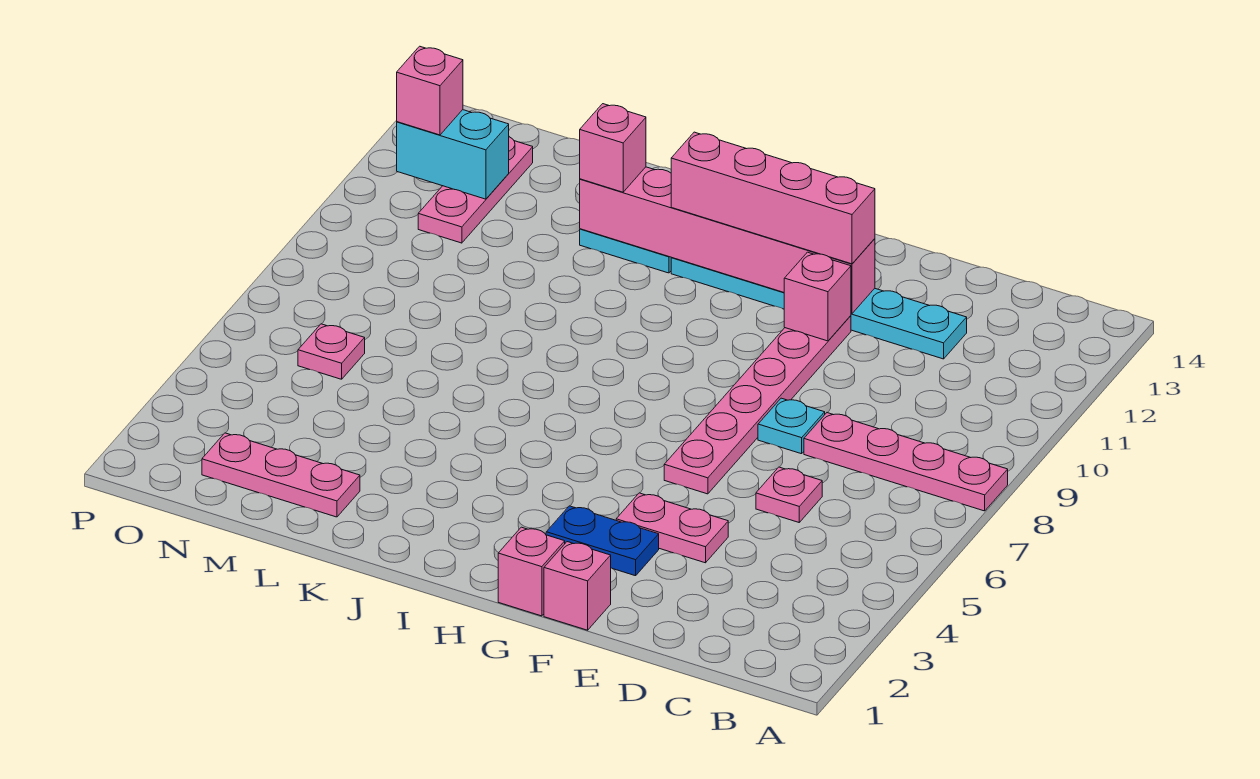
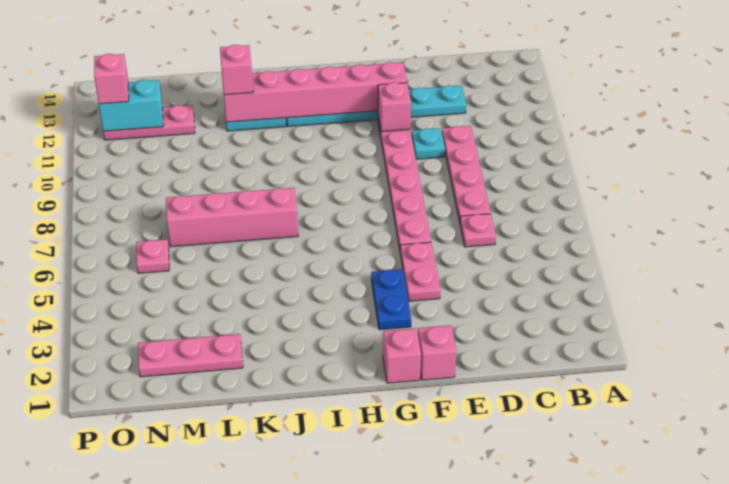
pink plate A8:D8 level 1 -> pink plate D7:D10 level 1
pink plate E4:F4 level 1 -> pink plate F4:F5 level 1
cyan plate E8 level 1 -> cyan plate E10 level 1
blue plate F3:G3 level 1 -> blue plate G3:G4 level 1
pink brick F12:I12 level 3 -> pink brick J7:M7 level 1
pink plate N11:N13 level 1 -> pink plate M12:O12 level 1

